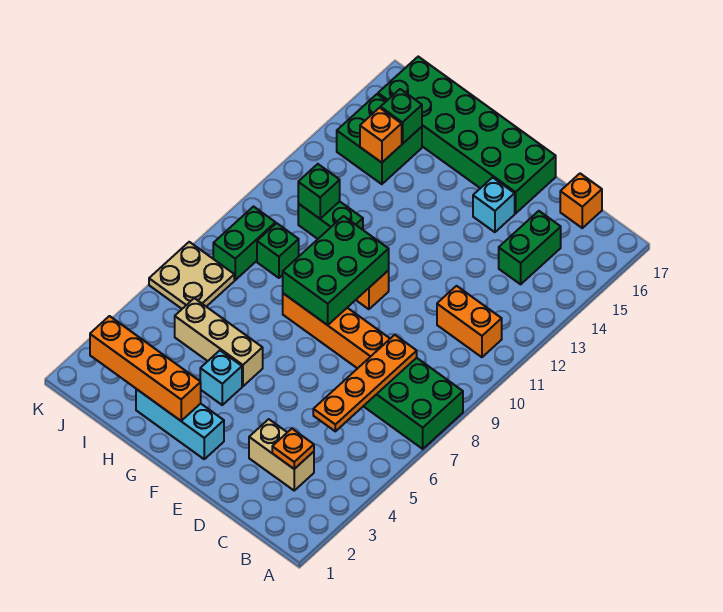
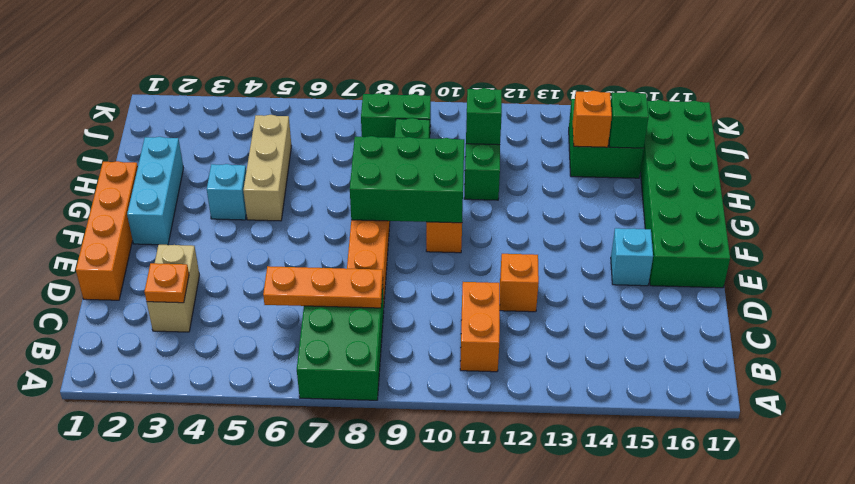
orange plate C5:C8 level 2 -> orange plate C6:C8 level 2
green brick C14:C15 level 1 -> none
orange brick C17 level 1 -> orange brick D12 level 1
orange brick G2:J2 level 2 -> orange brick D1:G1 level 1
tan plate J6:K7 level 1 -> none

